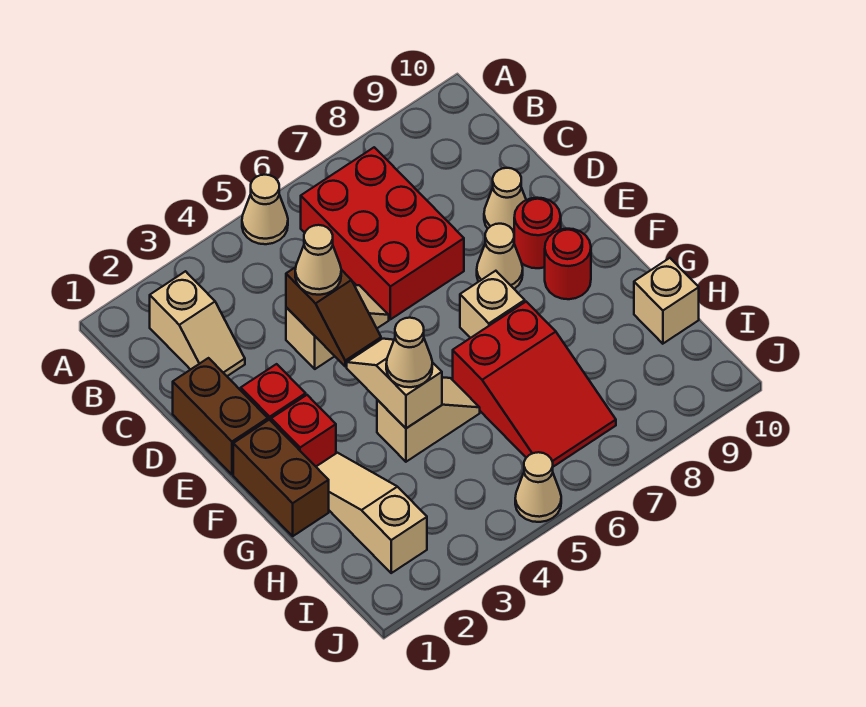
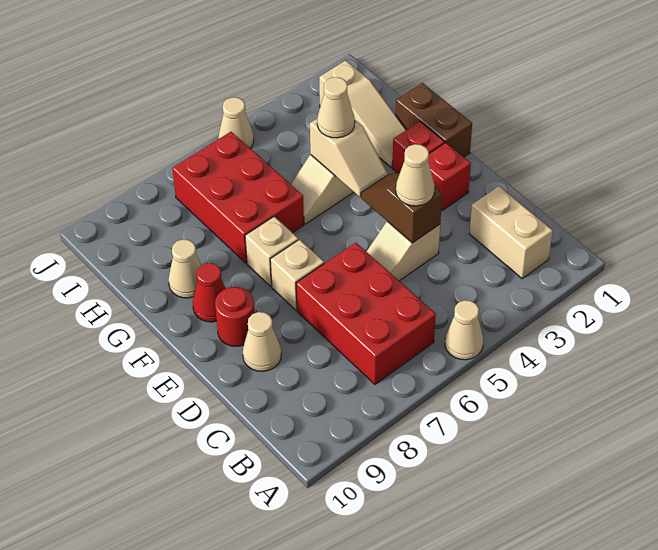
tan slope B2:C2 level 1 top B -> tan brick B2:C2 level 1
brown brick D1:E1 level 1 -> none
tan cone E8 level 1 -> tan cone G9 level 1
red round brick F9 level 1 -> red cone F9 level 1
red slope G6:I7 level 1 top G -> red brick G6:I7 level 1
tan brick H10 level 1 -> tan brick E7 level 1

